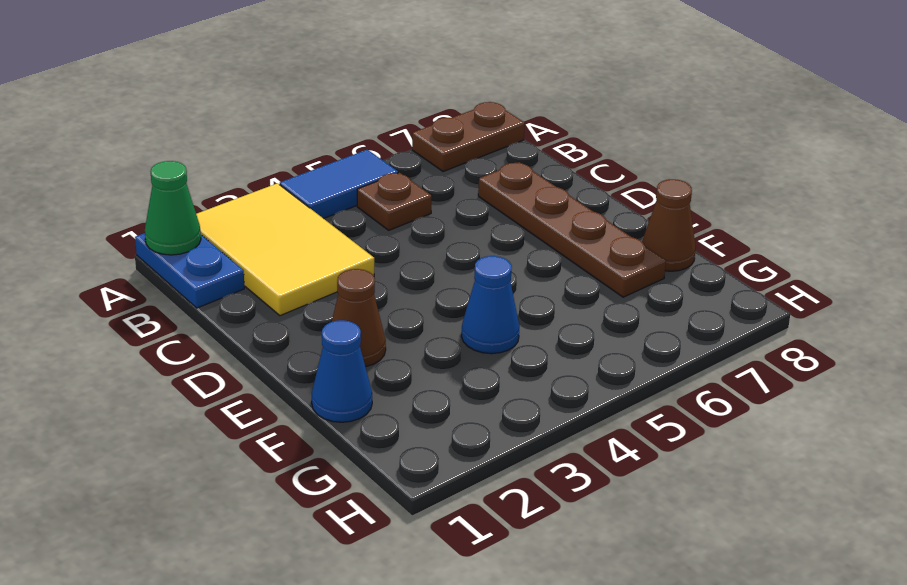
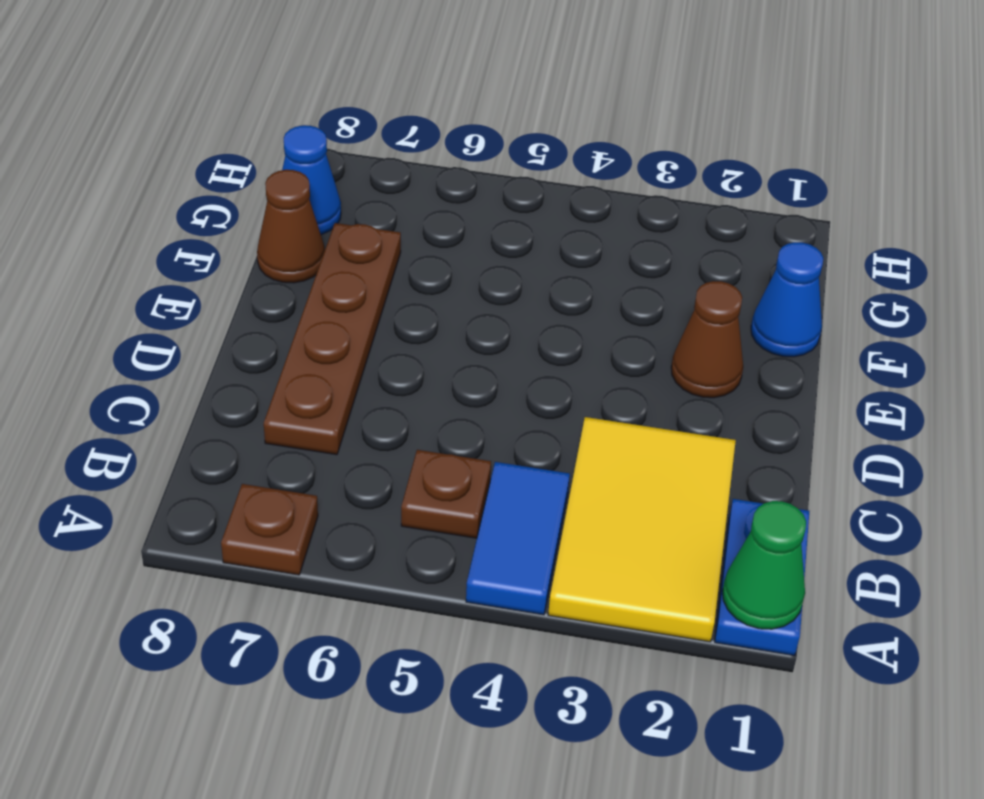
blue tile A4:A5 level 1 -> blue tile A4:B4 level 1
brown plate A7:A8 level 1 -> brown plate A7 level 1
blue cone F4 level 1 -> blue cone G8 level 1

